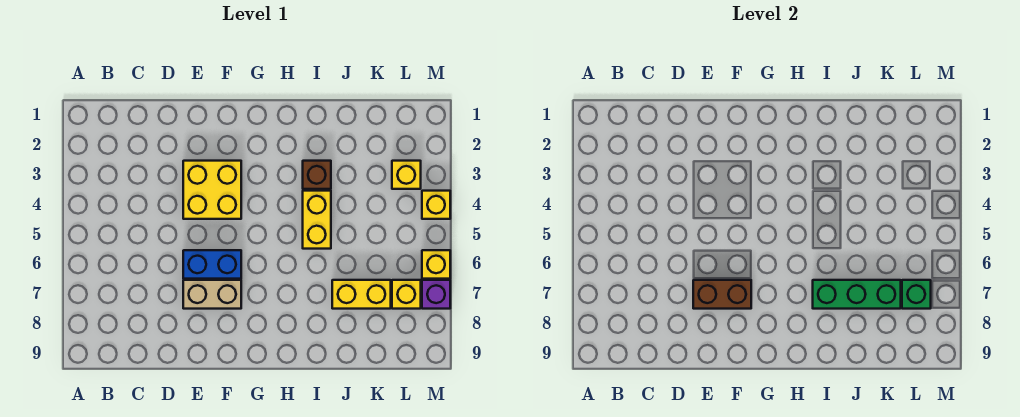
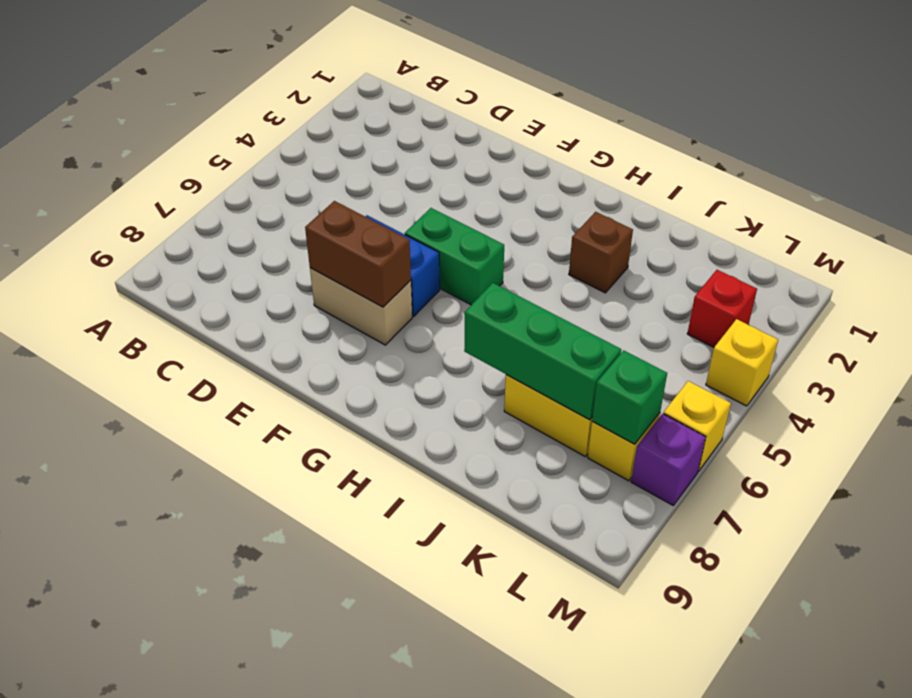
yellow brick E3:F4 level 1 -> none
none -> green brick F5:G5 level 1
yellow brick I4:I5 level 1 -> none
yellow brick L3 level 1 -> red brick L3 level 1

